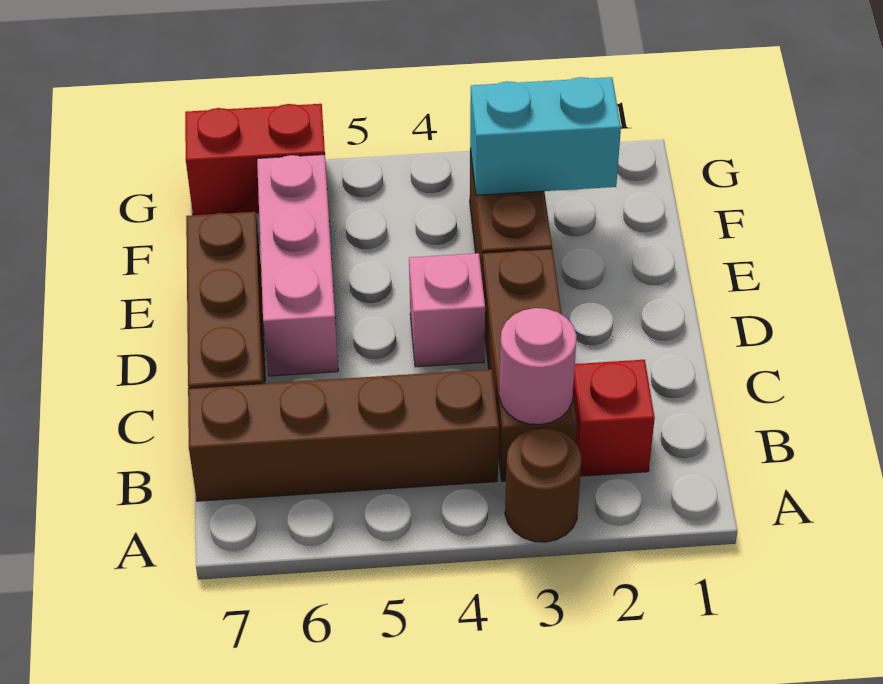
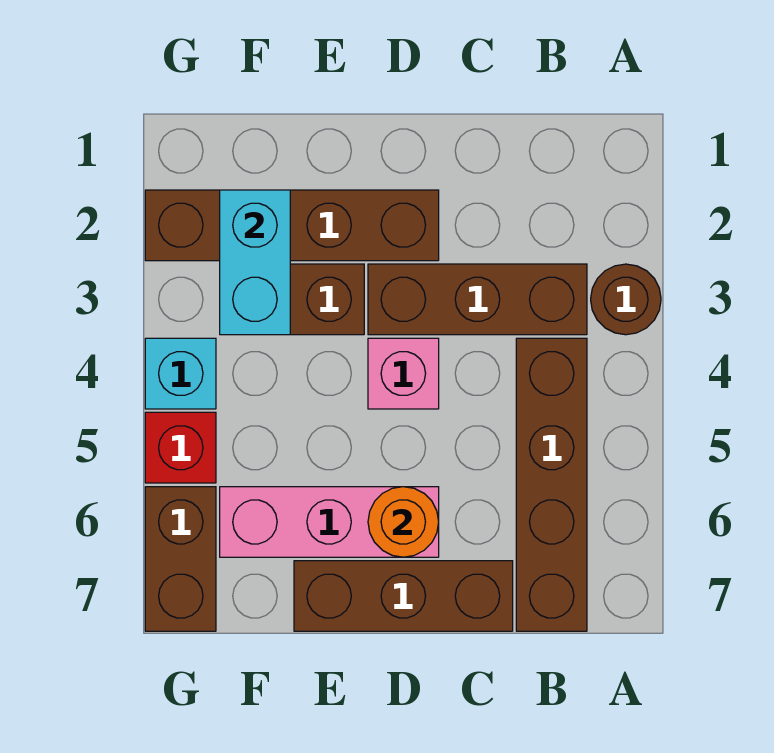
red brick B2 level 1 -> red brick G5 level 1
pink round brick B3 level 2 -> none
none -> brown brick D2:G2 level 1
none -> orange round brick D6 level 2
none -> cyan brick G4 level 1
red brick G6:G7 level 1 -> brown brick G6:G7 level 1

